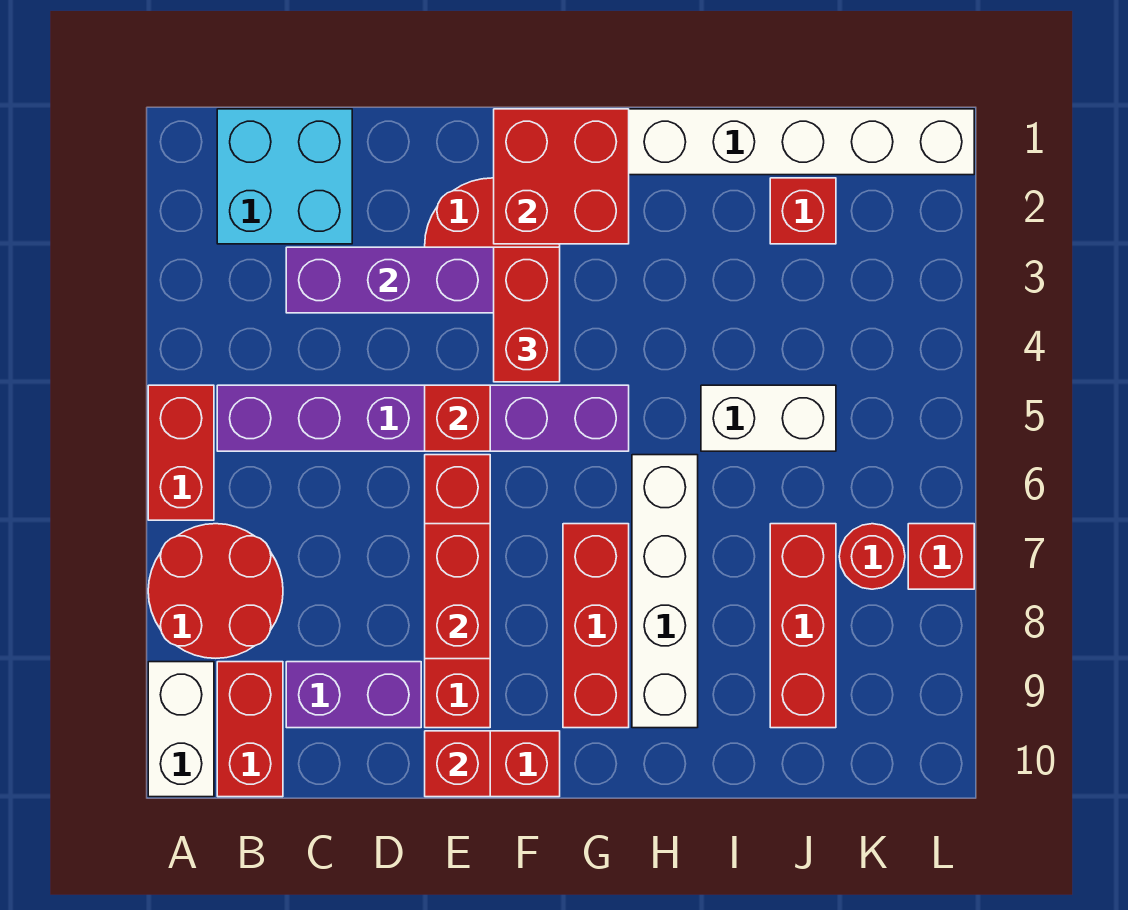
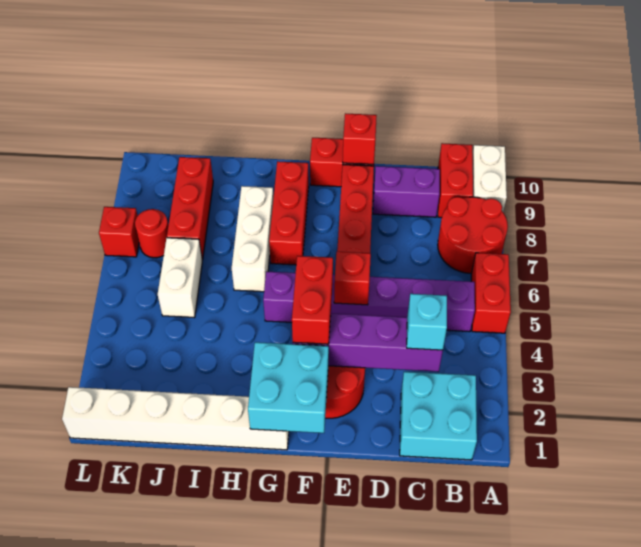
none -> cyan brick C3 level 3
red brick E7:E8 level 2 -> none
red brick F1:G2 level 2 -> cyan brick F1:G2 level 2
white brick H6:H9 level 1 -> white brick H6:H8 level 1
white brick I5:J5 level 1 -> white brick J5:J6 level 1
red brick J2 level 1 -> none

